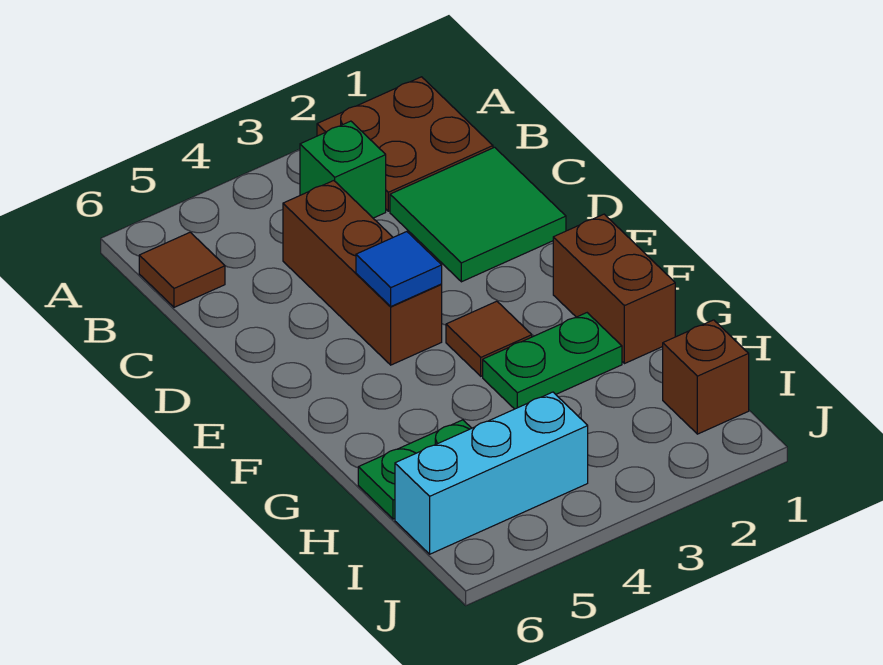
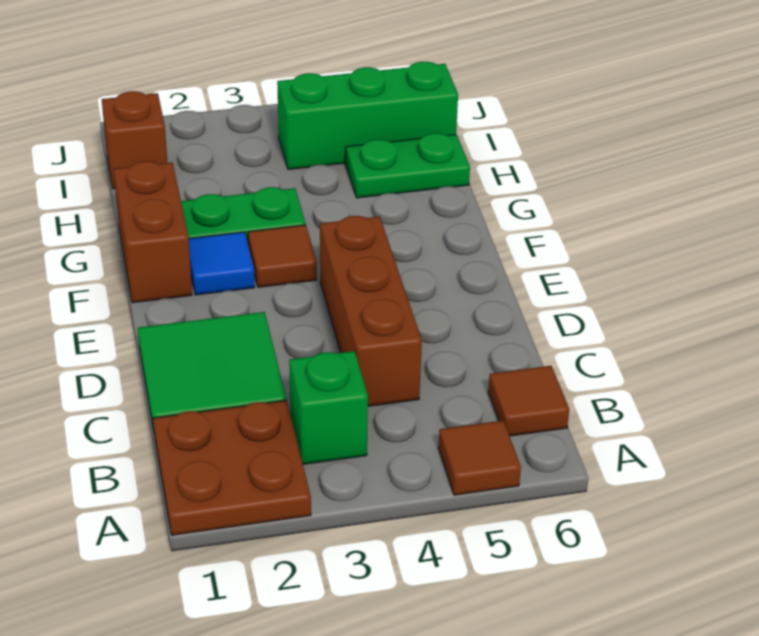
none -> brown tile A5 level 1
blue tile E4 level 2 -> blue tile F2 level 1
cyan brick I4:I6 level 1 -> green brick I4:I6 level 1

